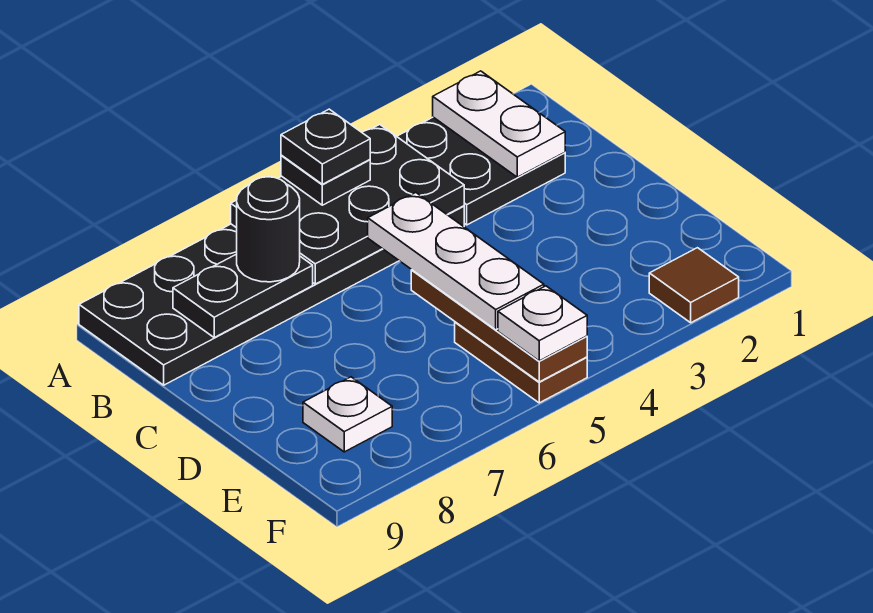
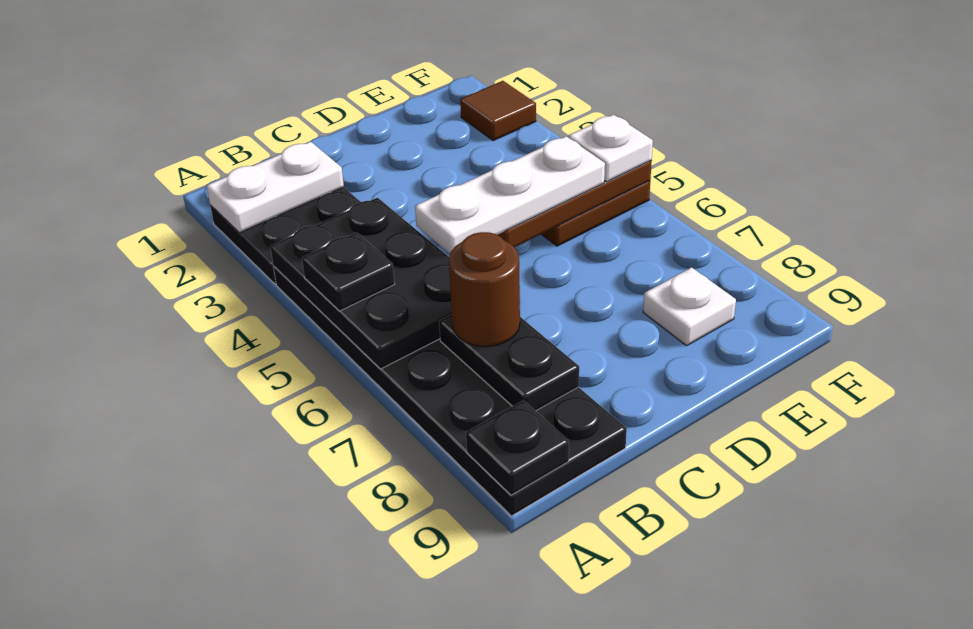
black plate A5 level 4 -> black plate A9 level 2
black round brick B7 level 3 -> brown round brick B7 level 3

